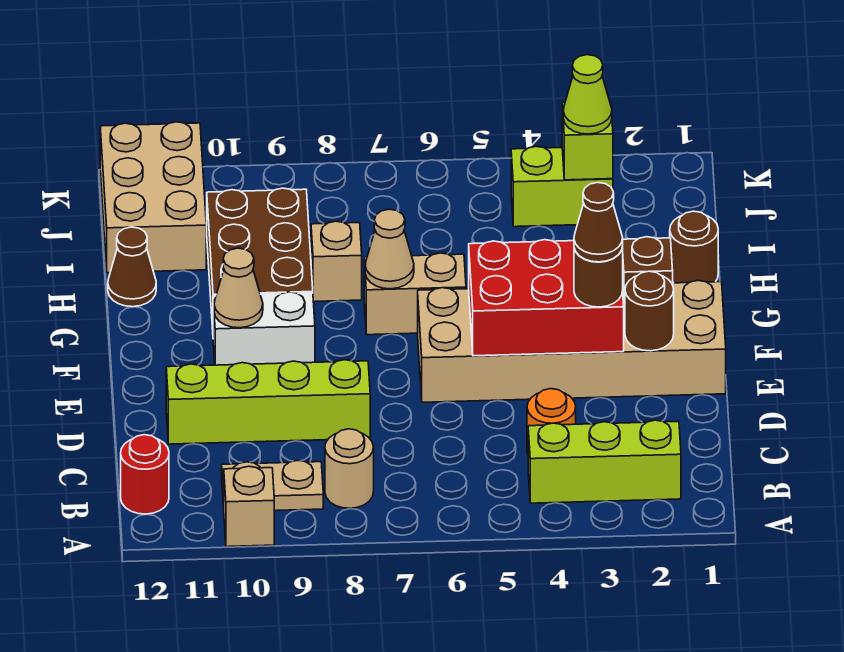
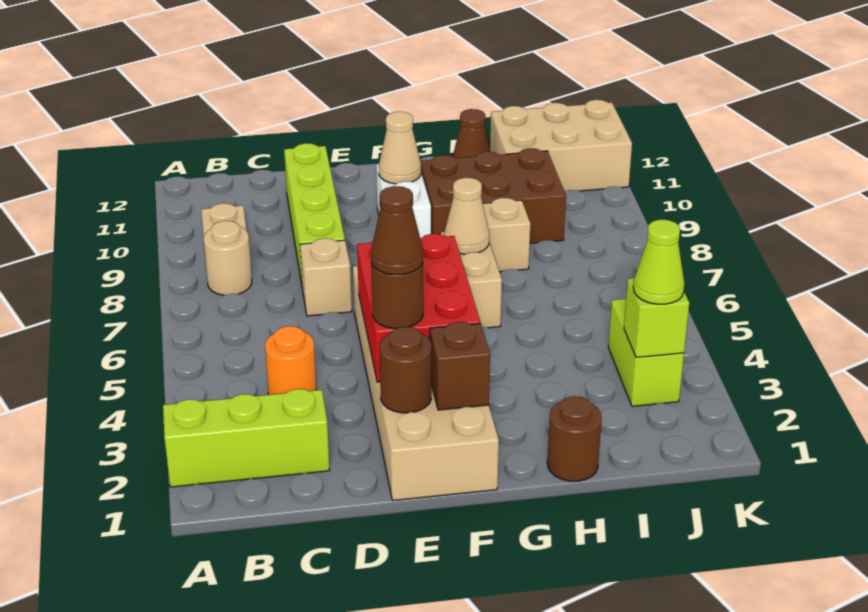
tan brick A10 level 1 -> tan brick D7 level 1
lime brick B2:B4 level 1 -> lime brick A2:C2 level 1
red round brick B12 level 1 -> none

